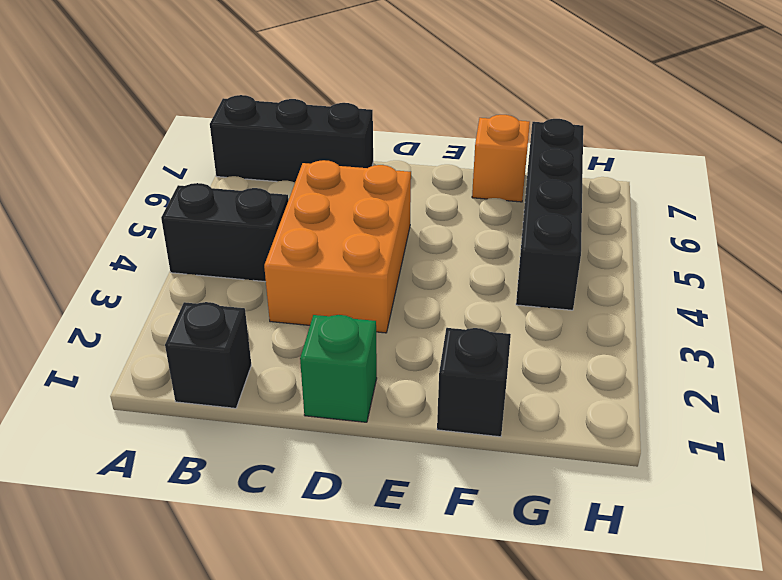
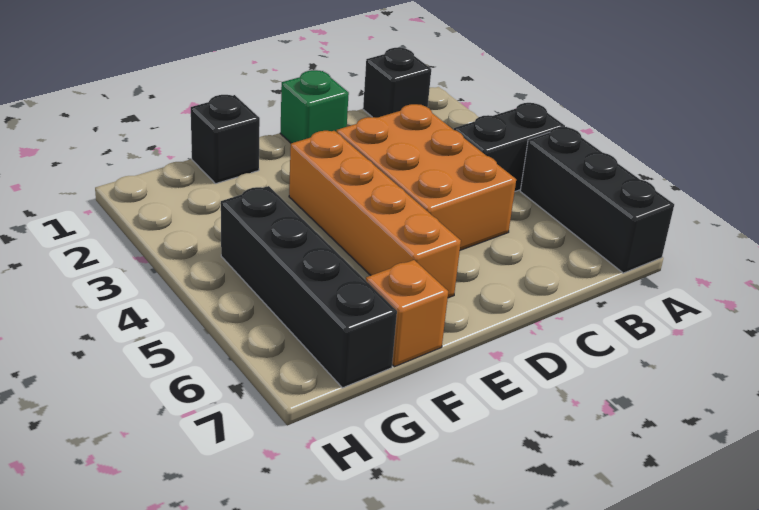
black brick A7:C7 level 1 -> black brick A5:A7 level 1
none -> orange brick E3:E6 level 1

